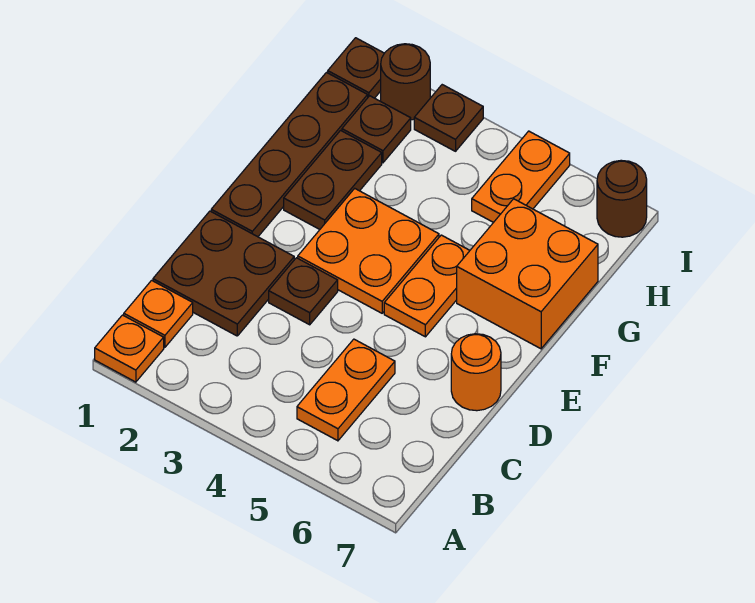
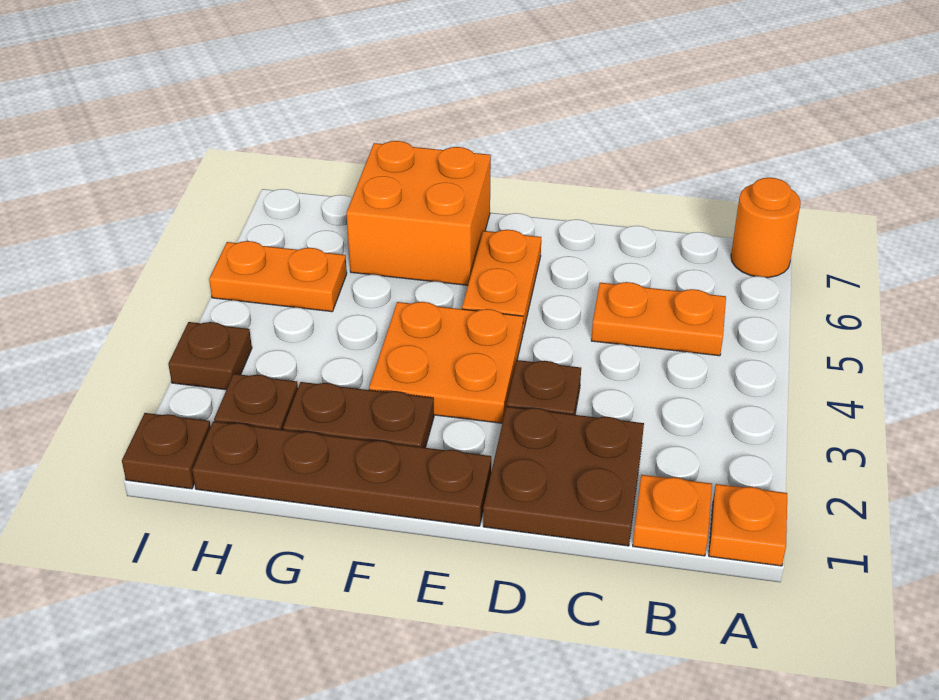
orange round brick D7 level 1 -> orange round brick A7 level 1
orange plate E5:F5 level 1 -> orange plate E5:E6 level 1
brown round brick I2 level 1 -> none
brown round brick I7 level 1 -> none

